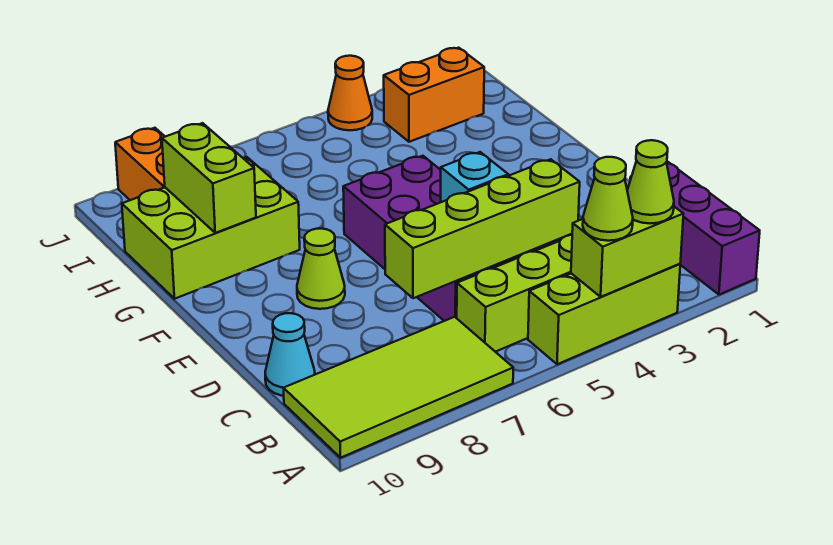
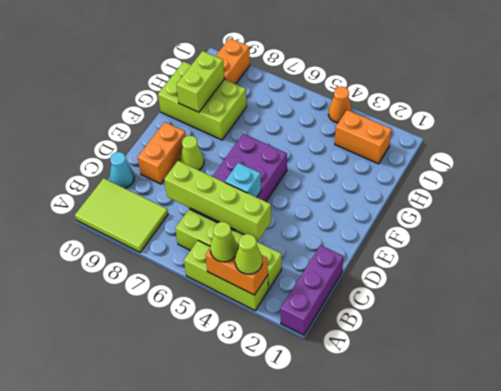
lime brick A3:A4 level 2 -> orange brick A3:A4 level 2
lime tile A7:B10 level 1 -> lime tile A8:B10 level 1
none -> orange brick D9:E9 level 1

